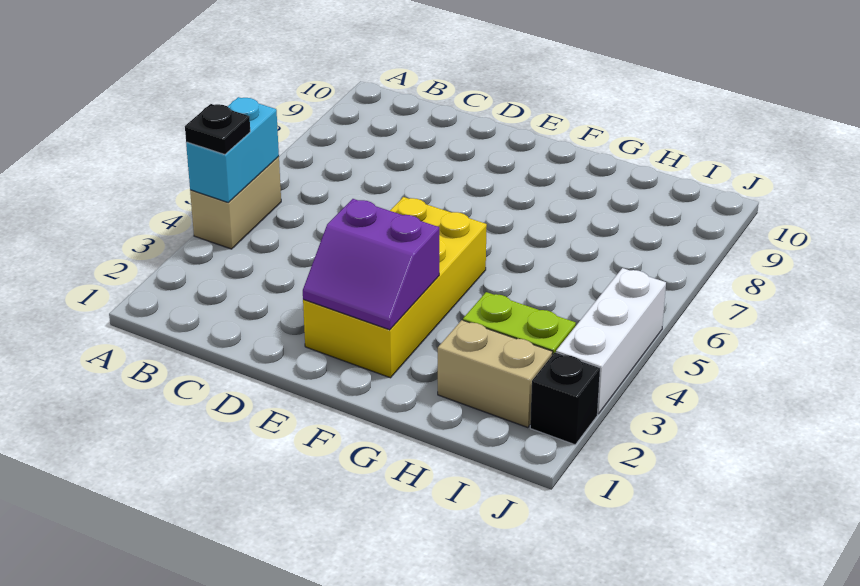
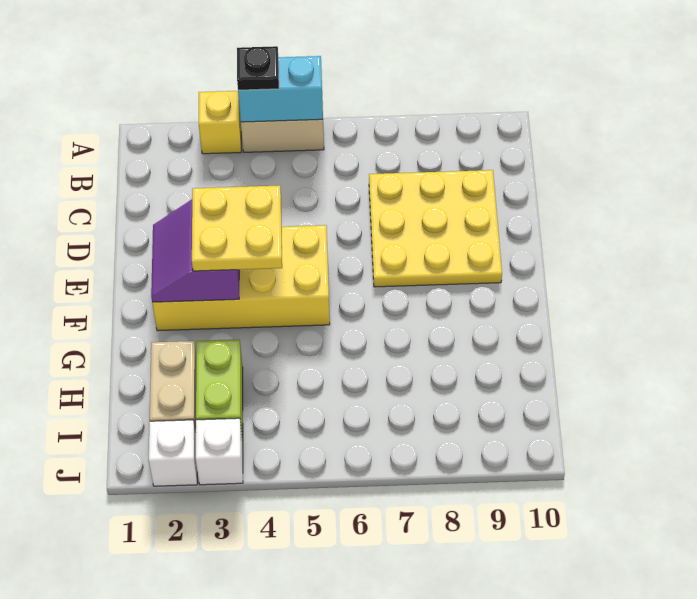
none -> yellow brick A3 level 1
none -> yellow plate C7:E9 level 1
none -> yellow plate E3:F4 level 3
black brick J2 level 1 -> white brick J2 level 1
white brick J3:J5 level 1 -> white brick J3 level 1

